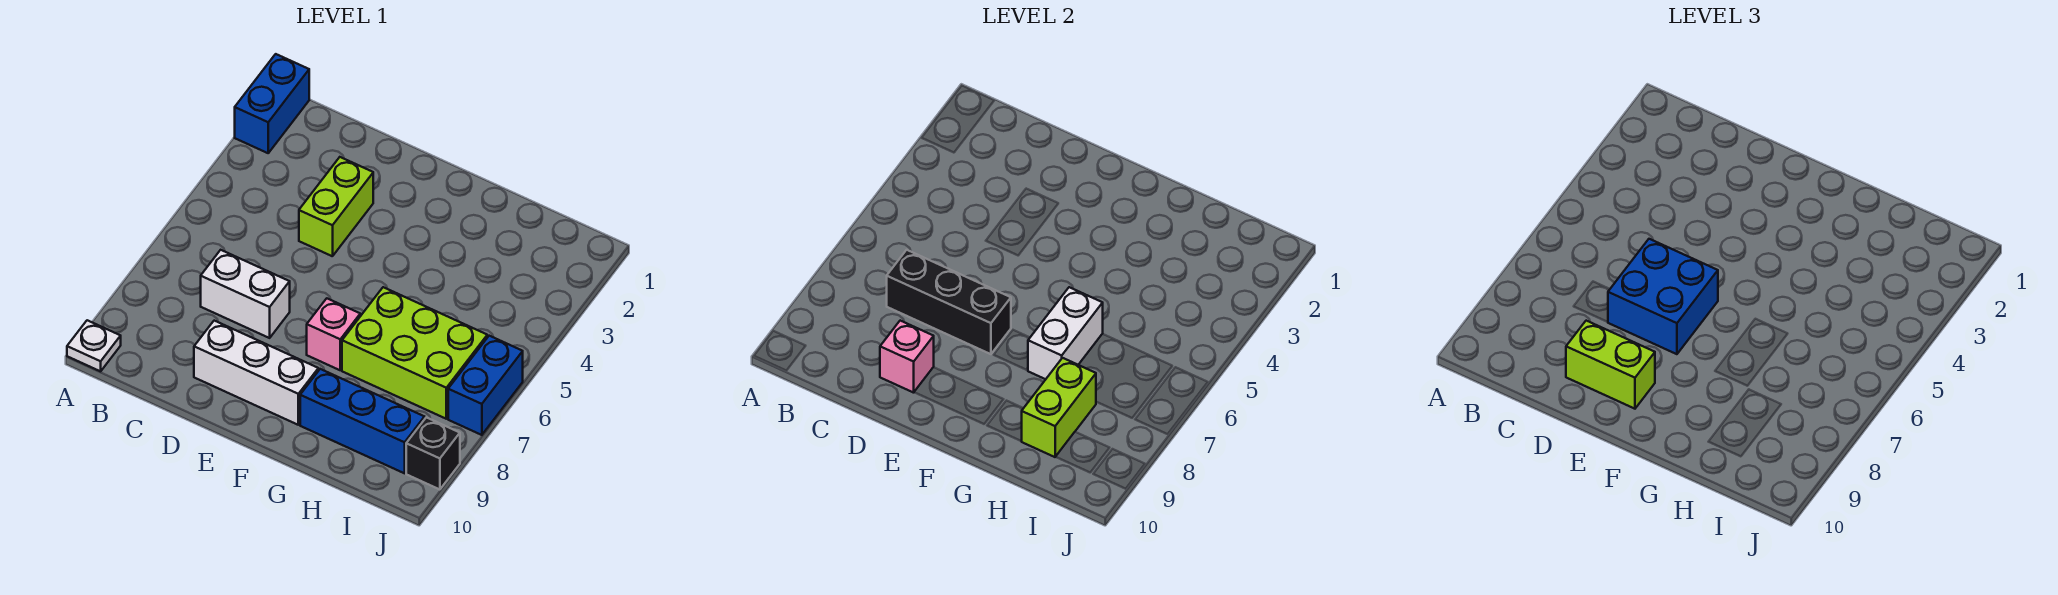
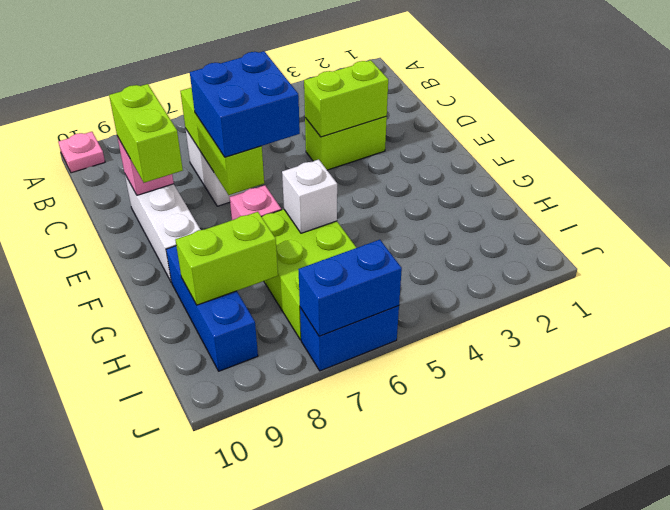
blue brick A1:A2 level 1 -> blue brick J6:J7 level 2
white plate A10 level 1 -> pink plate A10 level 1
black brick C7:E7 level 2 -> lime brick C7:E7 level 2
none -> lime brick D3:D4 level 2
white brick G6:G7 level 2 -> white brick G6 level 2
black brick J9 level 1 -> none

